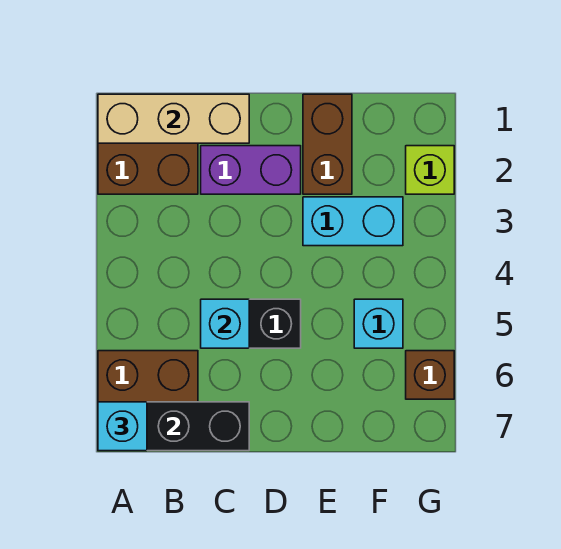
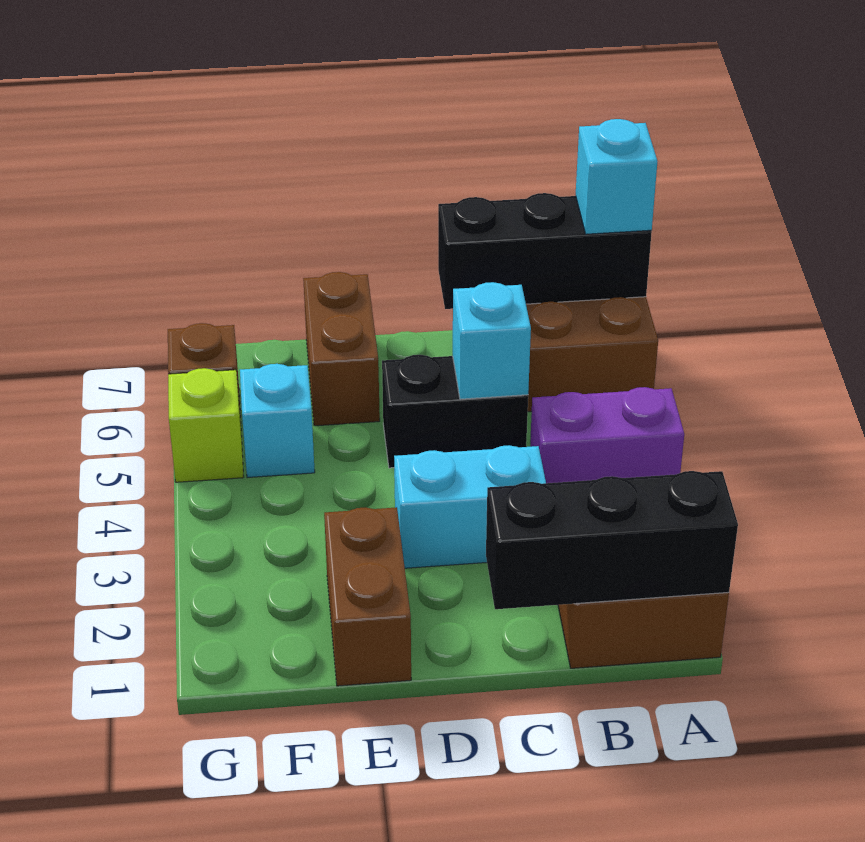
tan brick A1:C1 level 2 -> black brick A1:C1 level 2
purple brick C2:D2 level 1 -> purple brick A4:B4 level 1
cyan brick E3:F3 level 1 -> cyan brick C3:D3 level 1
none -> brown brick E6:E7 level 1
lime brick G2 level 1 -> lime brick G5 level 1

